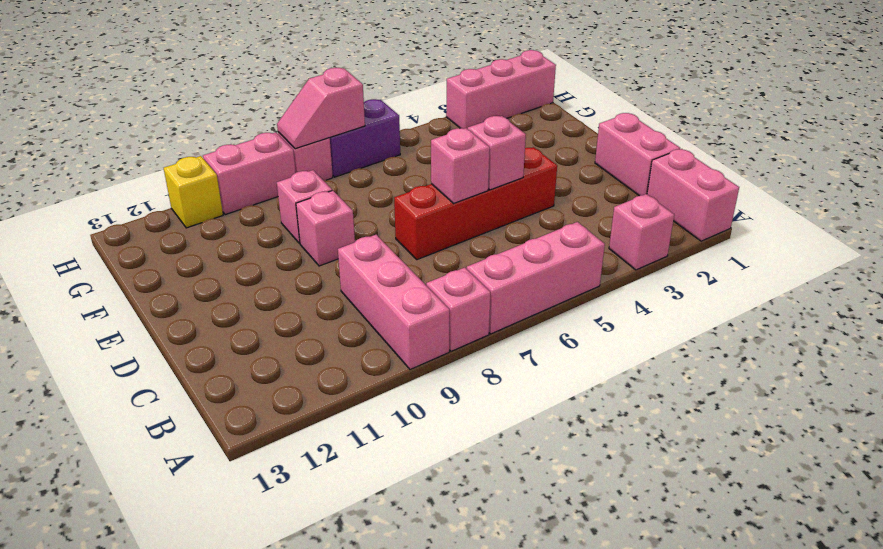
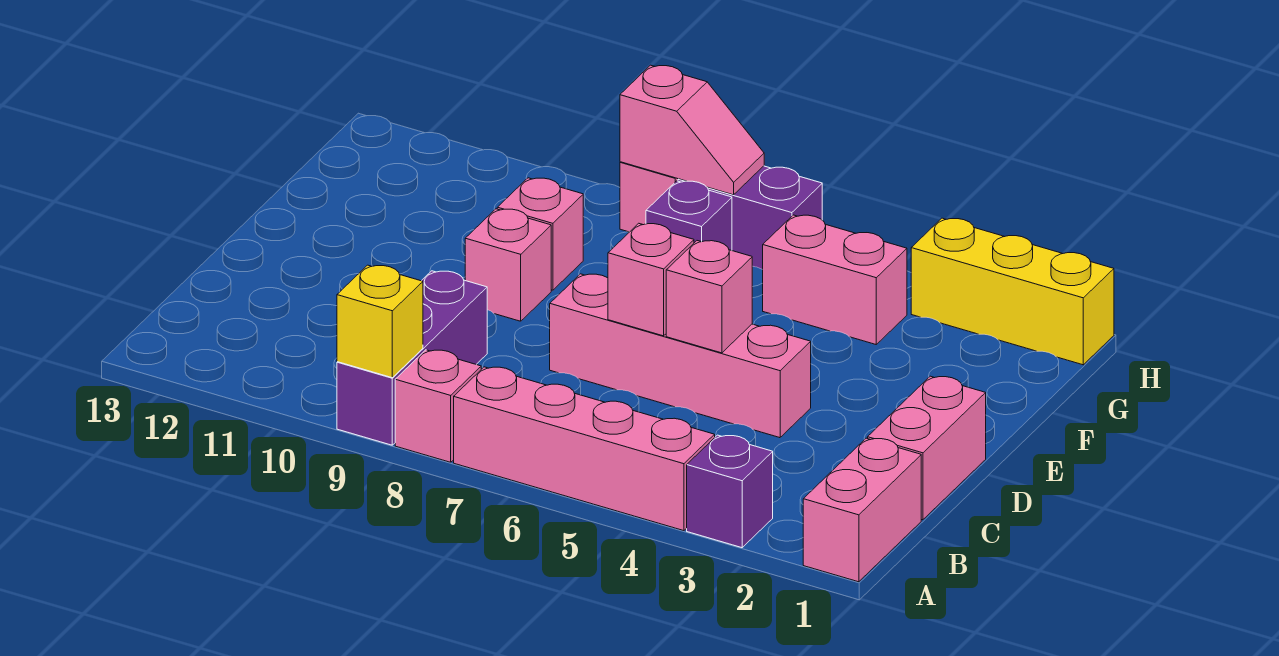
pink brick A3 level 1 -> purple brick A3 level 1
pink brick A5:A7 level 1 -> pink brick A4:A7 level 1
pink brick A9:C9 level 1 -> purple brick A9:C9 level 1
red brick D4:D7 level 1 -> pink brick D4:D7 level 1
none -> purple brick G7 level 1
pink brick H1:H3 level 1 -> yellow brick H1:H3 level 1
pink slope H7:H8 level 2 top 7 -> pink slope H7:H8 level 2 top 8
pink brick H9:H10 level 1 -> pink brick G4:G5 level 1
yellow brick H11 level 1 -> yellow brick A9 level 2

